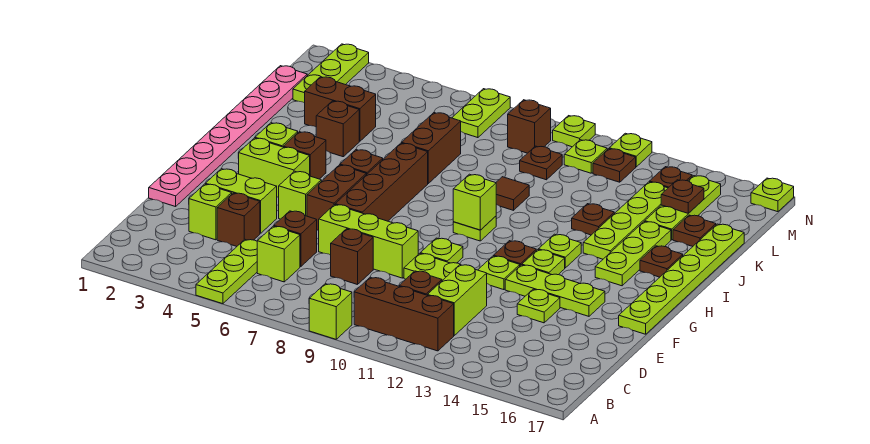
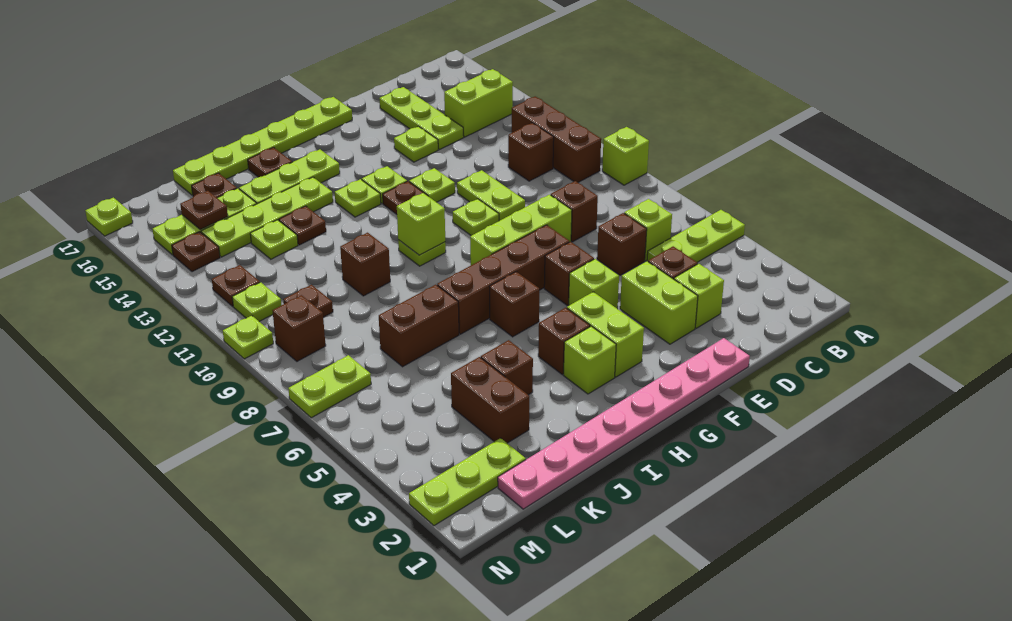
lime brick C12:D12 level 1 -> lime brick B14:C14 level 1
lime brick E7:E9 level 1 -> lime brick E8:G8 level 1
brown brick F6:G6 level 1 -> brown brick F6 level 1
lime plate F13:F15 level 1 -> lime plate D14:D16 level 1
brown tile J10 level 1 -> brown brick J10 level 1
lime plate N12 level 1 -> lime plate K13 level 1

